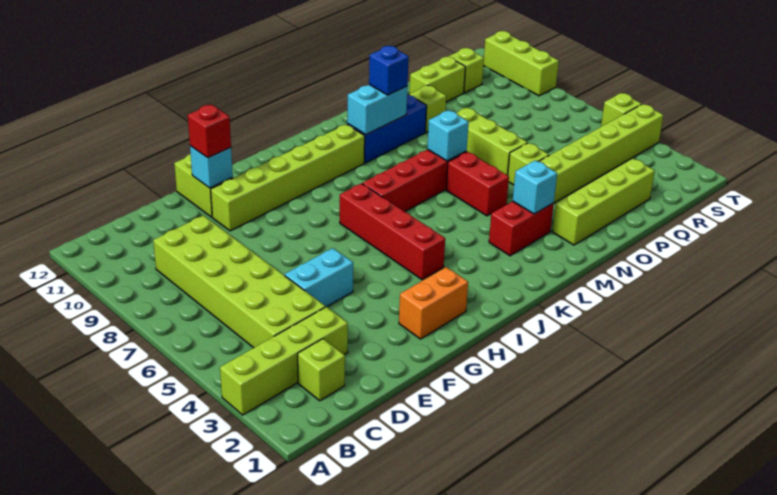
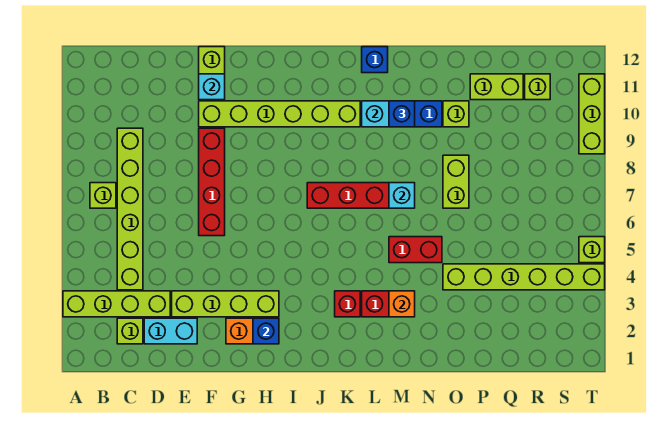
lime brick C4:D9 level 1 -> lime brick C4:C9 level 1
cyan brick E5:F5 level 1 -> cyan brick D2:E2 level 1
red brick F11 level 3 -> red brick K3 level 1
none -> blue brick H2 level 2
red brick I4:I7 level 1 -> red brick F6:F9 level 1
none -> blue brick L12 level 1
cyan brick M3 level 2 -> orange brick M3 level 2
red brick M5:M6 level 1 -> red brick M5:N5 level 1
lime brick N2:Q2 level 1 -> lime brick E3:H3 level 1
lime brick O5 level 1 -> lime brick B7 level 1
lime brick O6:O8 level 1 -> lime brick O7:O8 level 1

